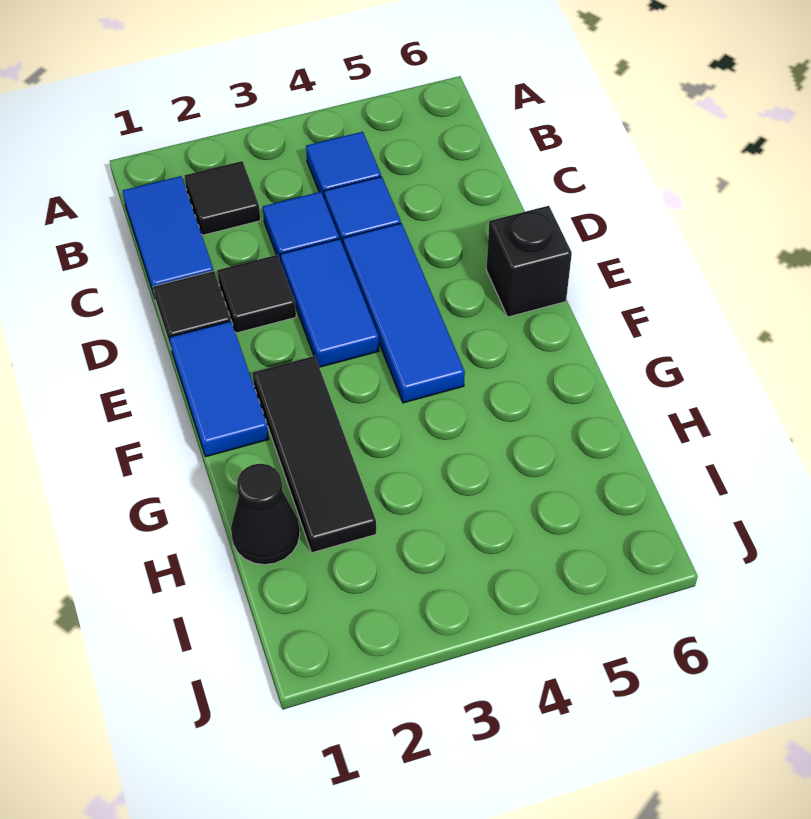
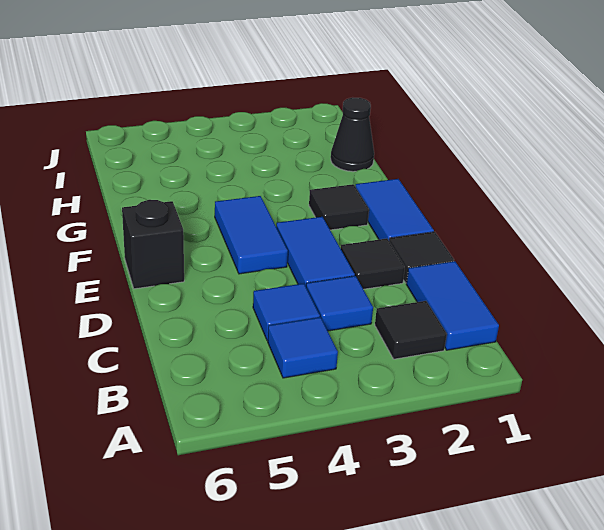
blue tile D4:F4 level 1 -> blue tile E4:F4 level 1
black tile F2:H2 level 1 -> black tile F2 level 1

